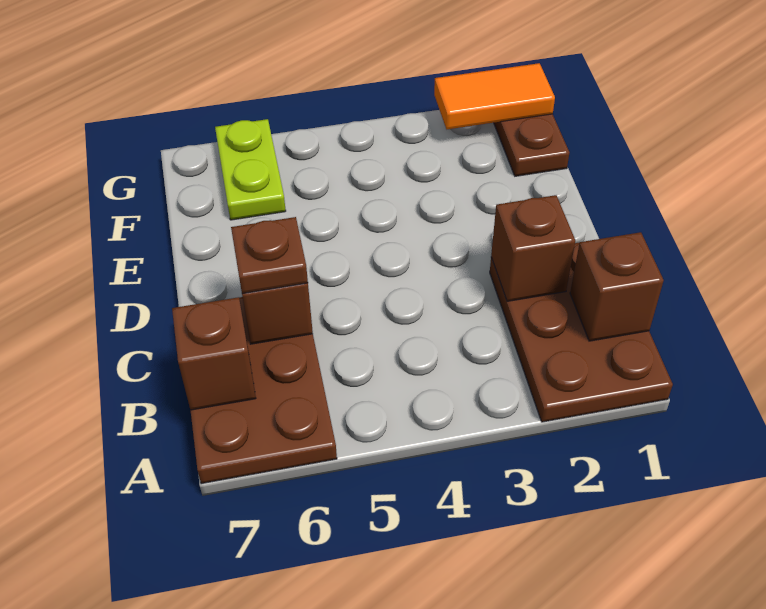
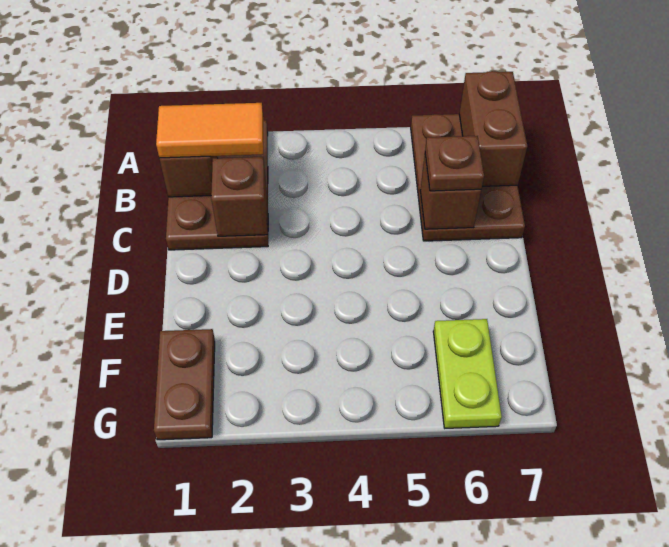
brown brick B7 level 2 -> brown brick A7:B7 level 2
orange tile G1:G2 level 2 -> orange tile B1:B2 level 3

